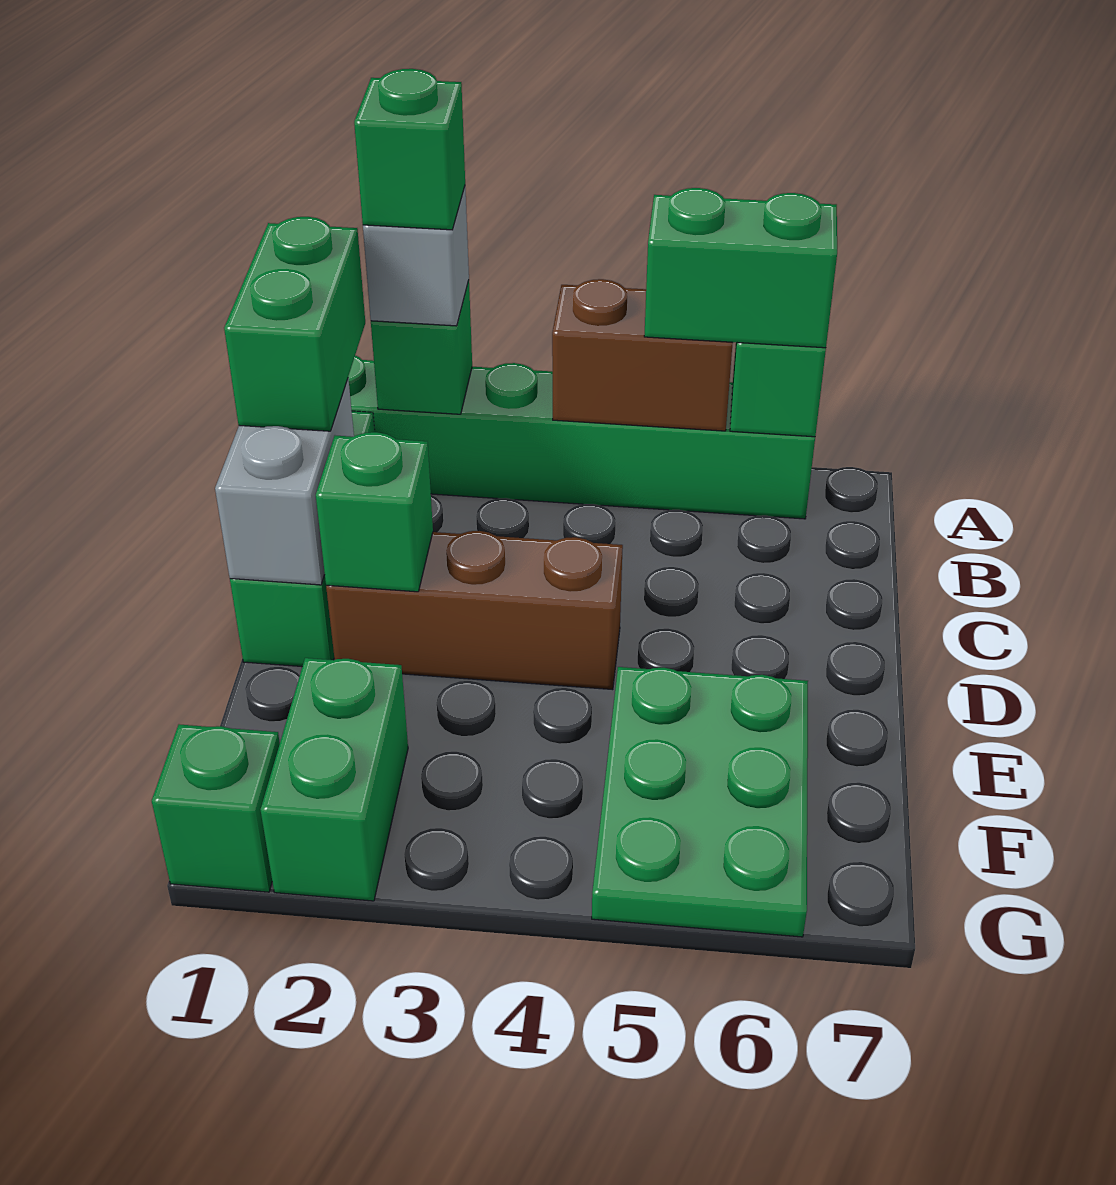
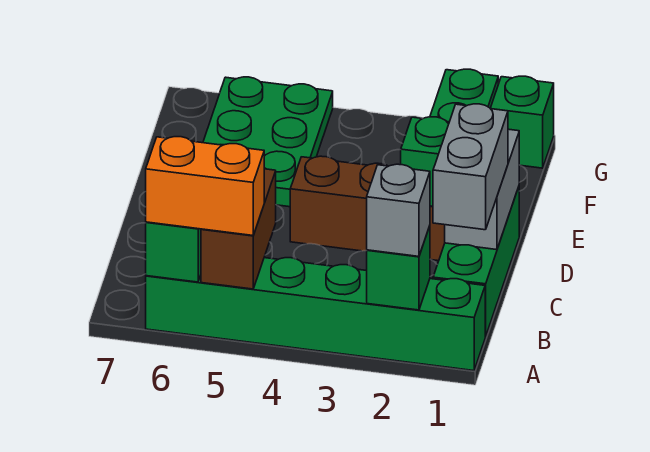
green brick A2 level 4 -> none
brown brick A4:A5 level 2 -> brown brick A5:B5 level 2
green brick A5:A6 level 3 -> orange brick A5:A6 level 3
green brick B1:C1 level 3 -> grey brick B1:C1 level 3

